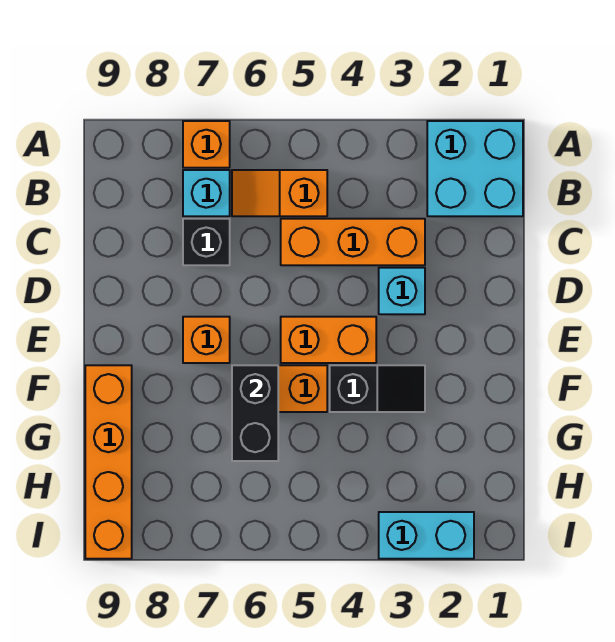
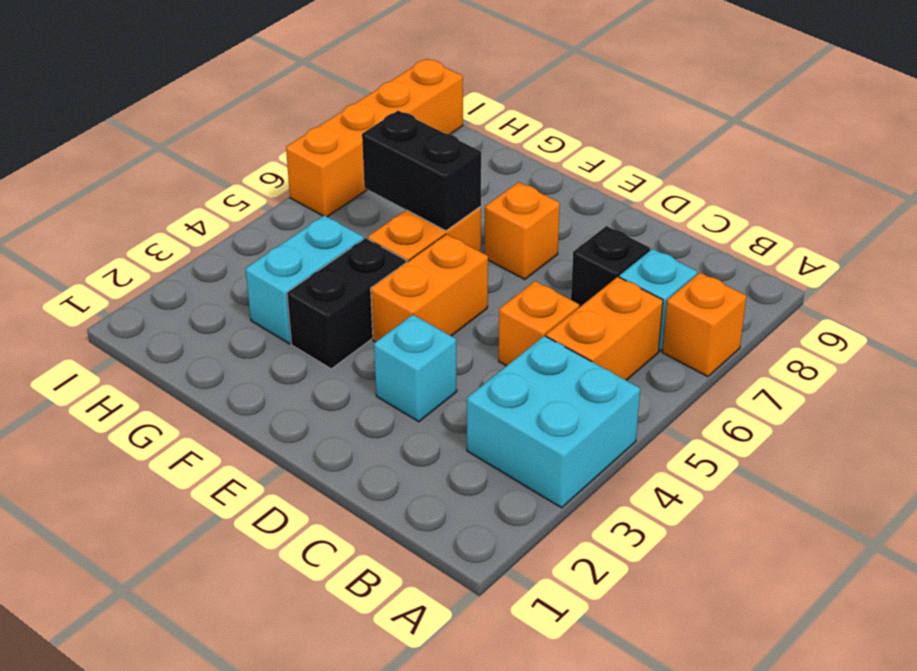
cyan brick A1:B2 level 1 -> cyan brick A3:B4 level 1
orange slope B5:B6 level 1 top 5 -> orange brick B5:B6 level 1
orange brick C3:C5 level 1 -> orange brick C5 level 1
black slope F3:F4 level 1 top 4 -> black brick F3:F4 level 1
orange brick F9:I9 level 1 -> orange brick I6:I9 level 1
cyan brick I2:I3 level 1 -> cyan brick G3:G4 level 1

